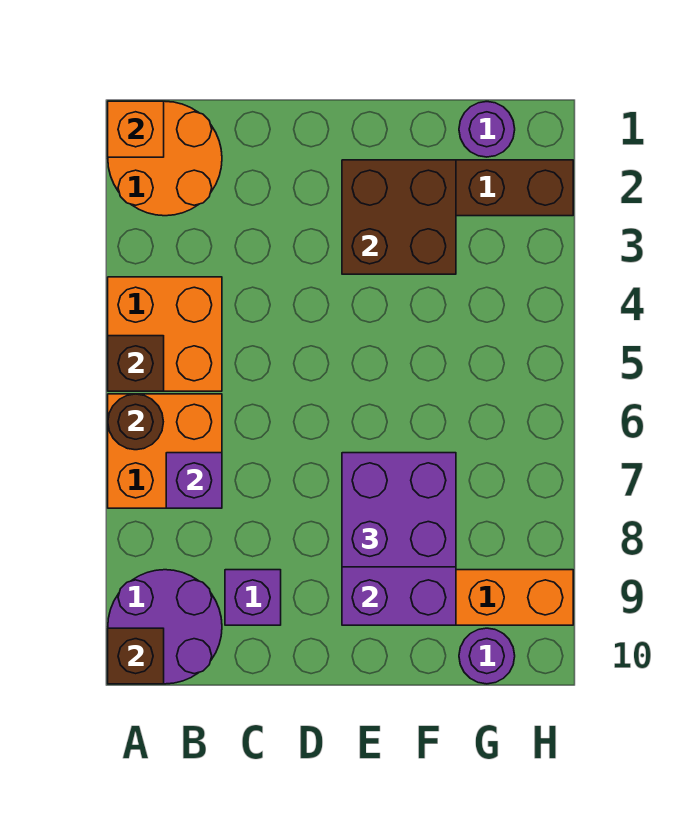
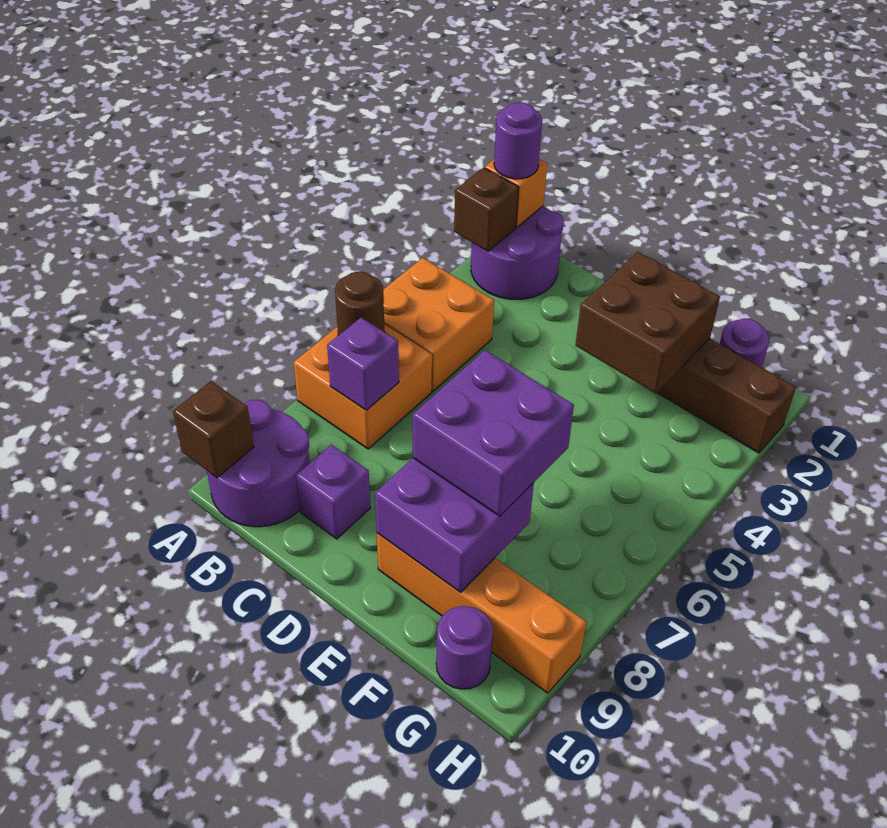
orange round brick A1:B2 level 1 -> purple round brick A1:B2 level 1
none -> purple round brick A1 level 3
brown brick A5 level 2 -> brown brick A2 level 2

